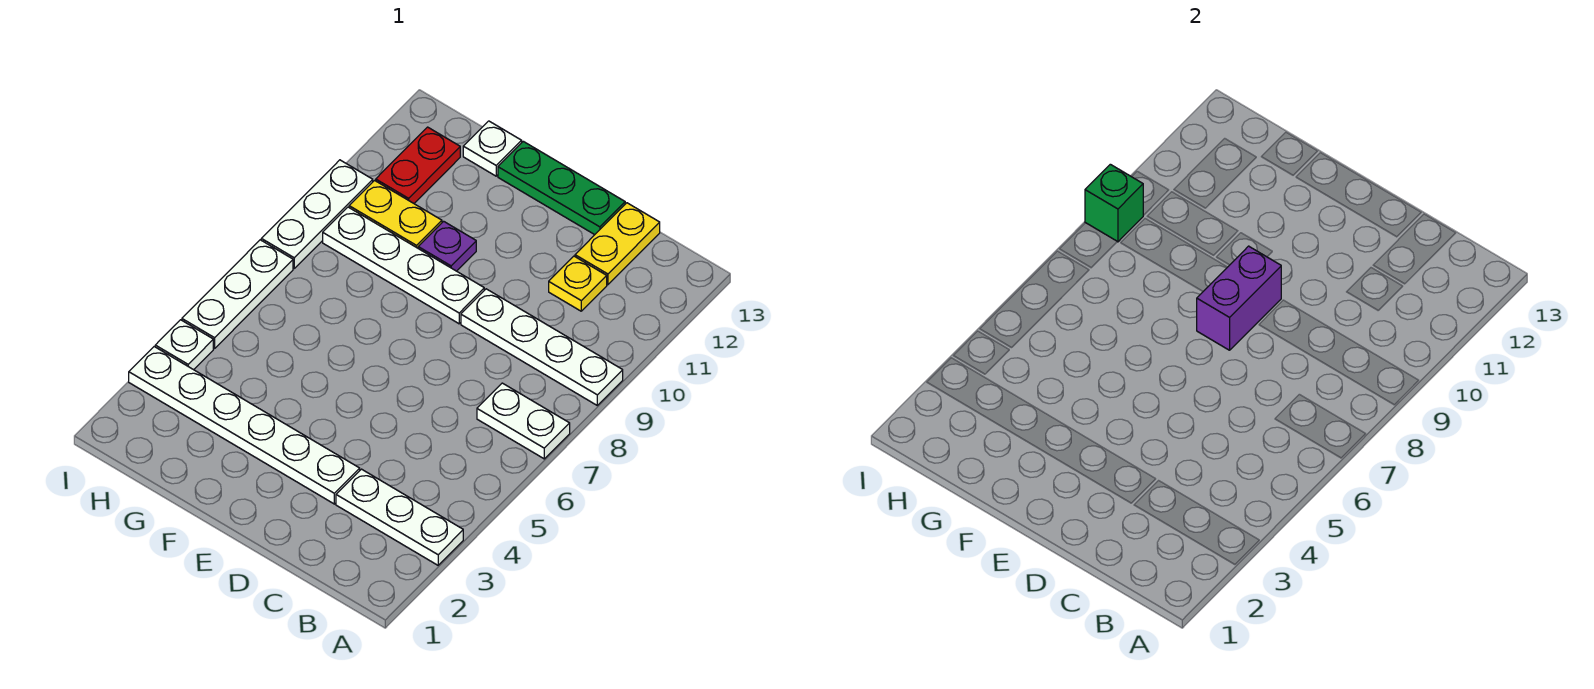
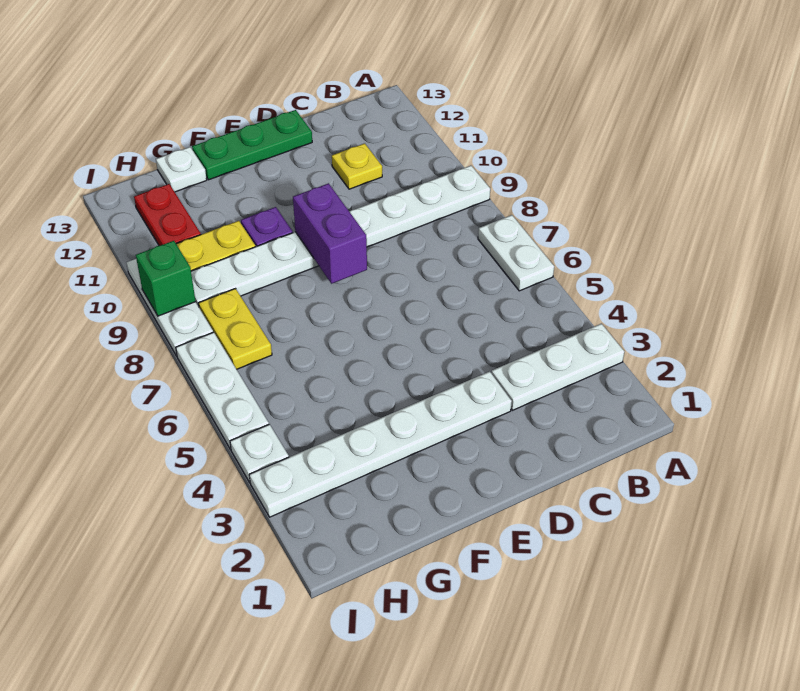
white plate A7:B7 level 1 -> white plate A6:A7 level 1
yellow plate C12:C13 level 1 -> yellow plate H7:H8 level 1

